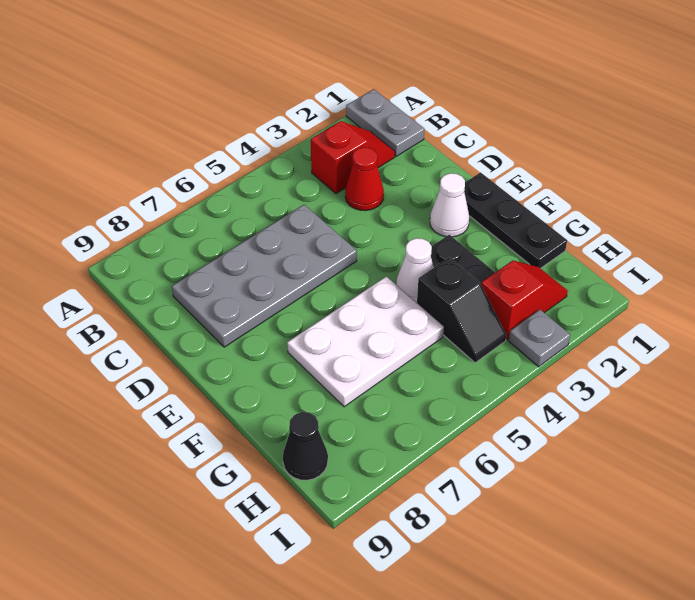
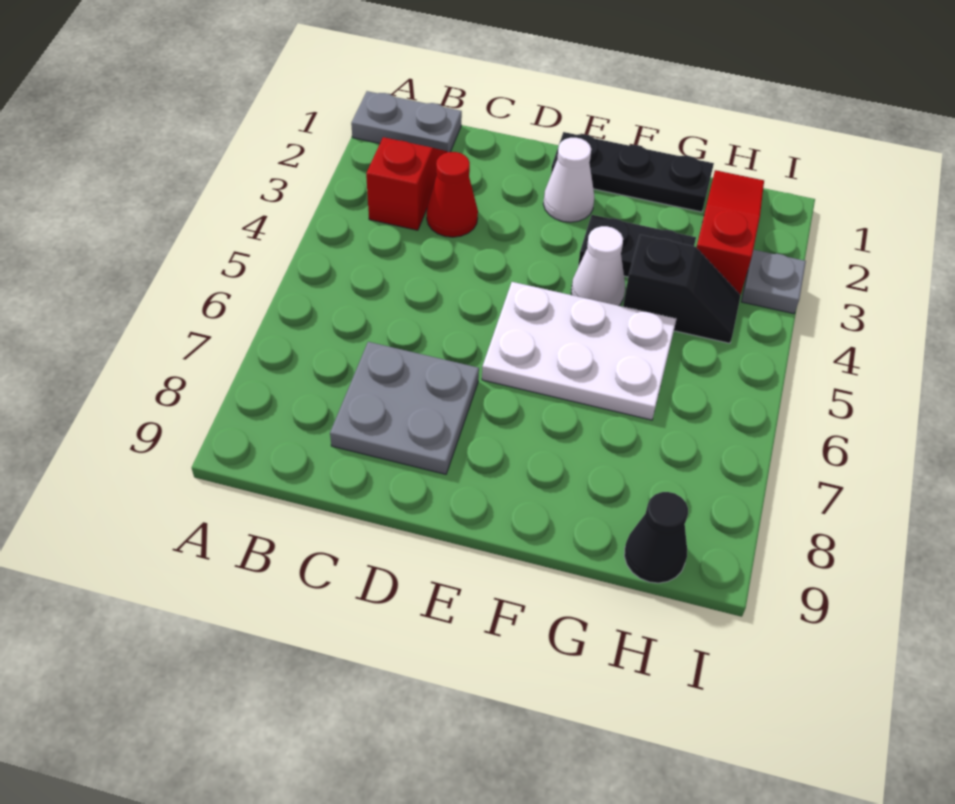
grey plate C5:D8 level 1 -> grey plate C7:D8 level 1
white plate F5:G7 level 1 -> white plate E5:G6 level 1
red slope H2:H3 level 1 top 3 -> red slope H1:H3 level 1 top 3

